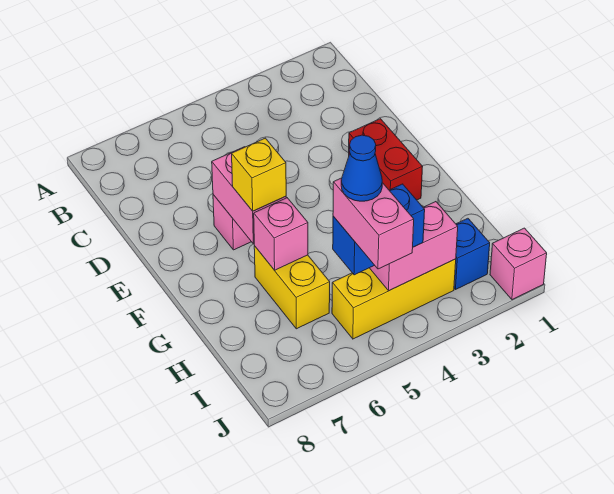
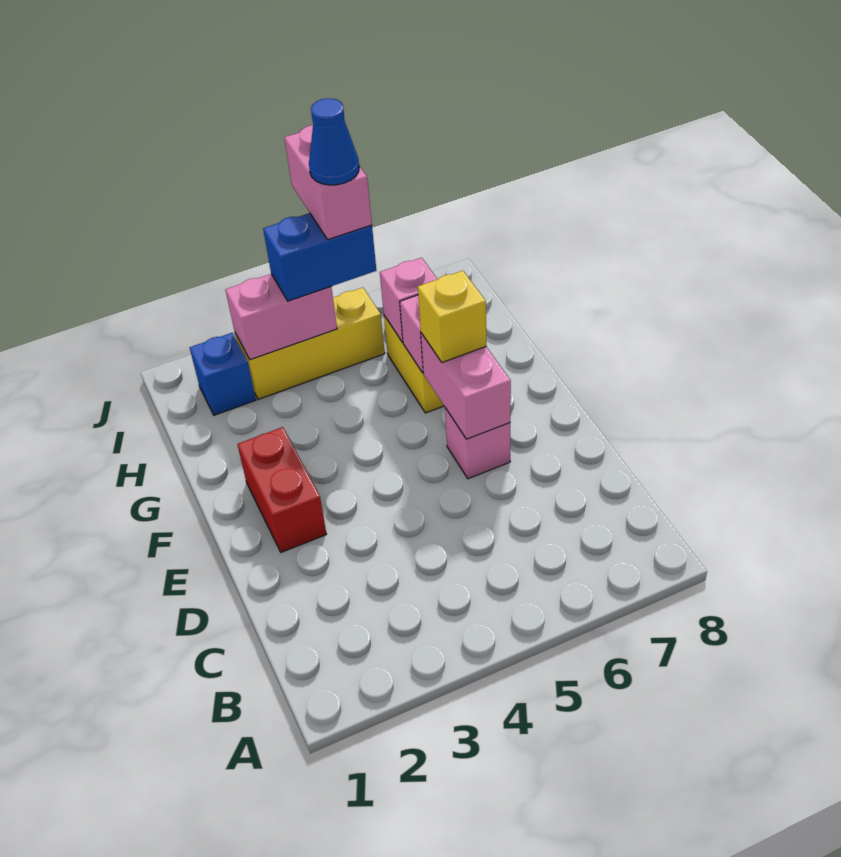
pink brick J1 level 1 -> pink brick H6 level 2

